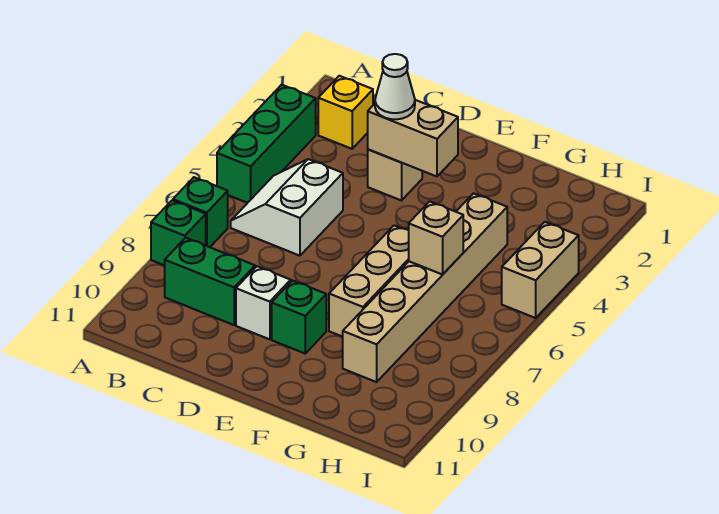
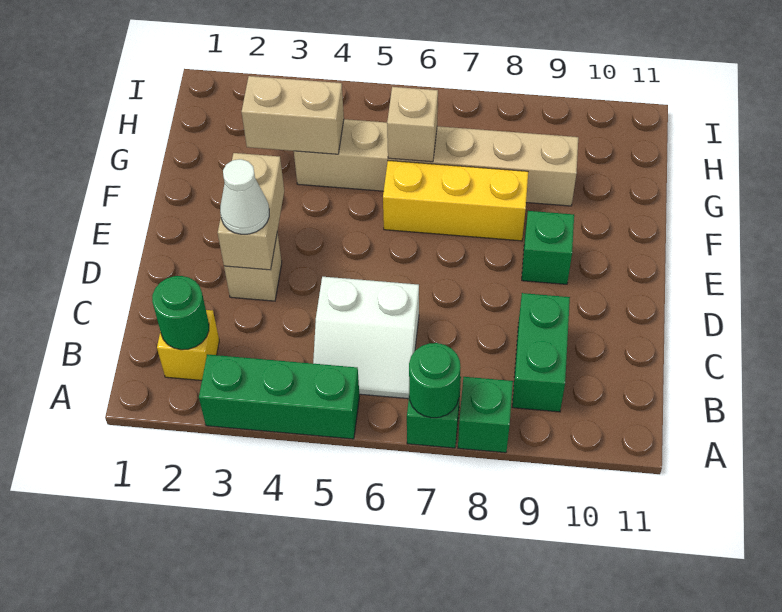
none -> green round brick A7 level 2
none -> green round brick B2 level 2
white brick D9 level 1 -> none
tan brick F6:F8 level 1 -> yellow brick F6:F8 level 1
tan brick I4:I5 level 1 -> tan brick G3:G4 level 2

